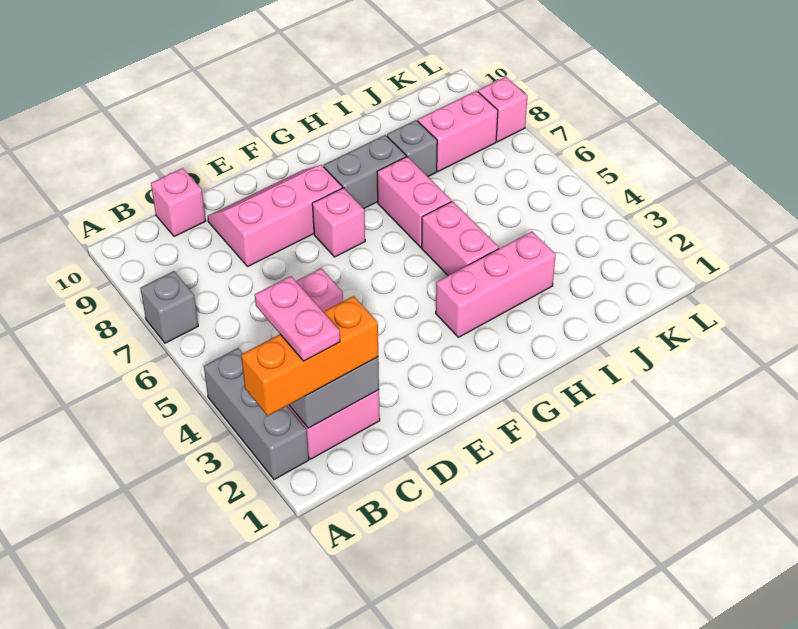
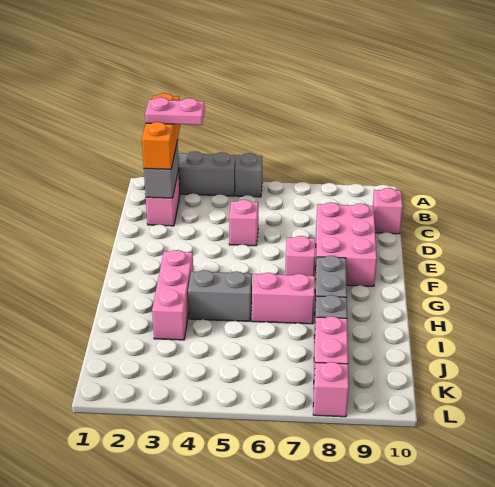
grey brick A7 level 1 -> grey brick A5 level 1
pink slope D8:F9 level 1 top 8 -> pink brick D8:F9 level 1
pink brick H4:H5 level 1 -> grey brick H4:H5 level 1

